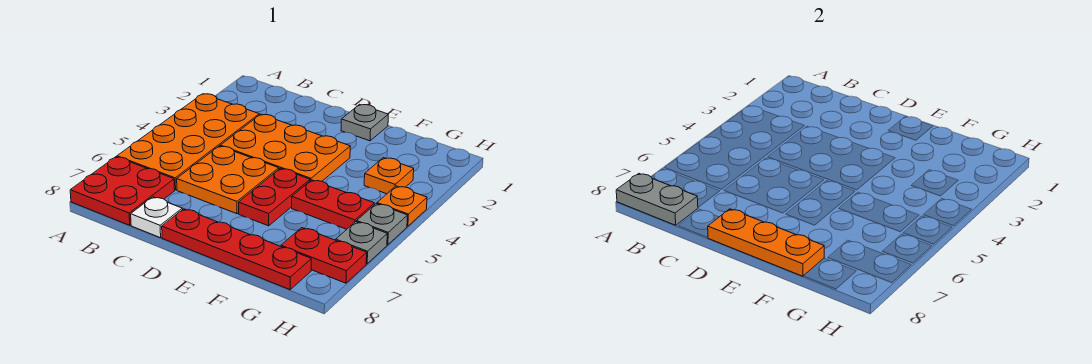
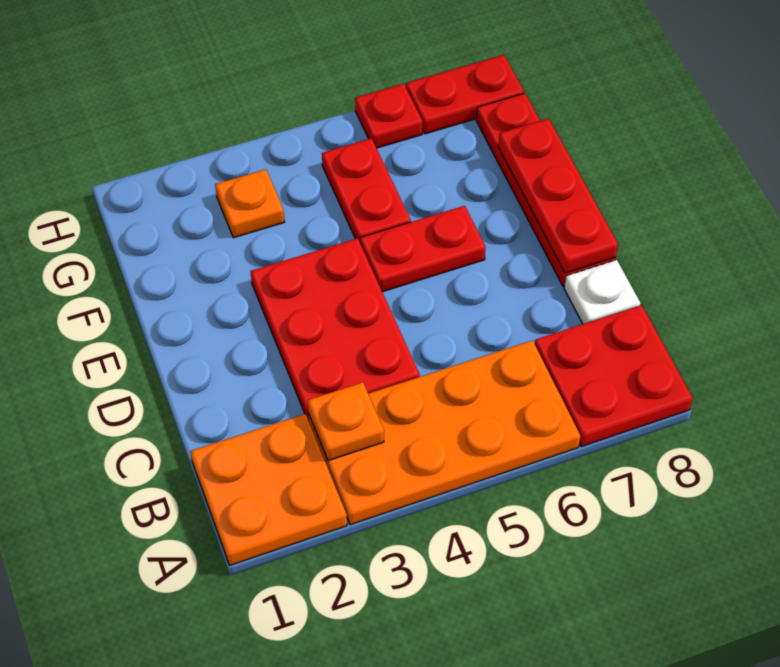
grey plate A8:B8 level 2 -> none
orange plate C3:E4 level 1 -> red plate C3:E4 level 1
orange plate C5:D6 level 1 -> orange plate A1:B2 level 1
orange plate D8:F8 level 2 -> red plate D8:F8 level 2
grey plate E1 level 1 -> none
red plate G7:H7 level 1 -> red plate H7:H8 level 1
orange plate H4 level 1 -> orange plate B3 level 2
grey plate H5 level 1 -> none
grey plate H6 level 1 -> red plate H6 level 1

